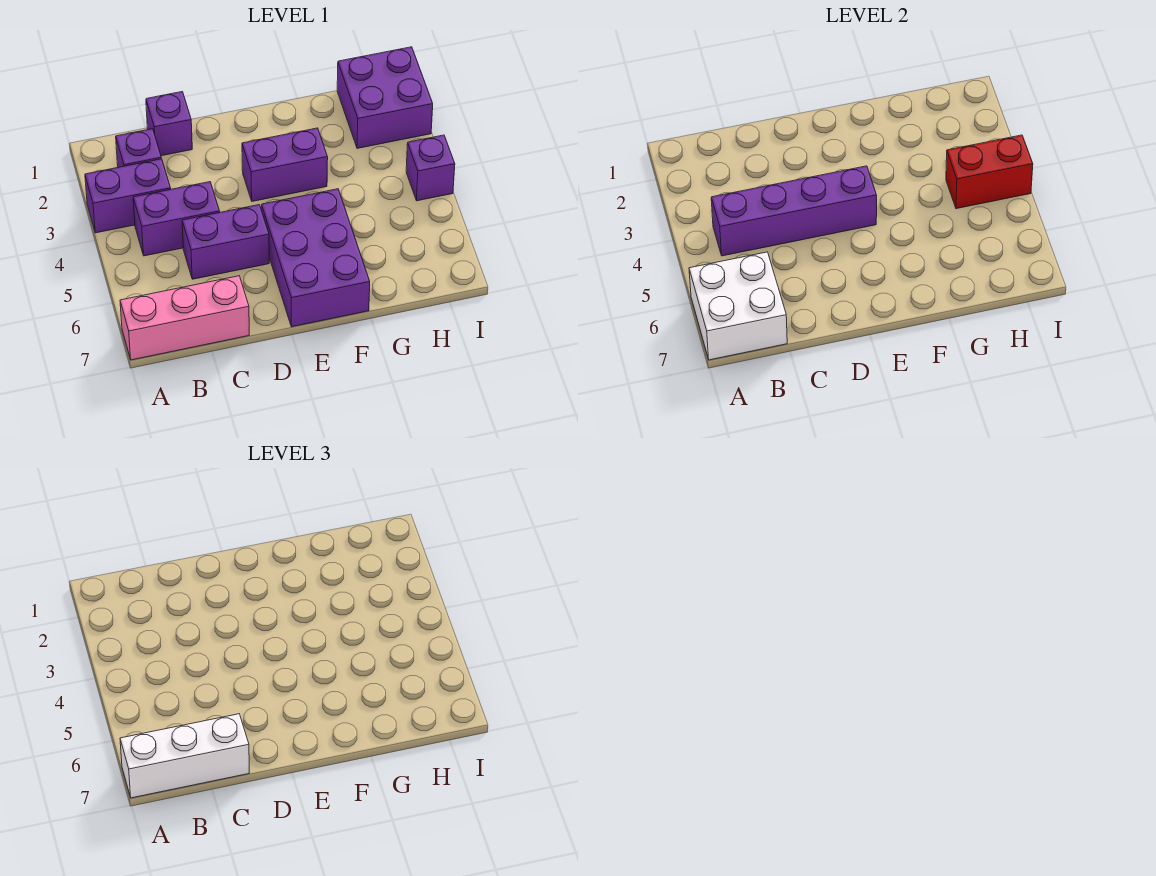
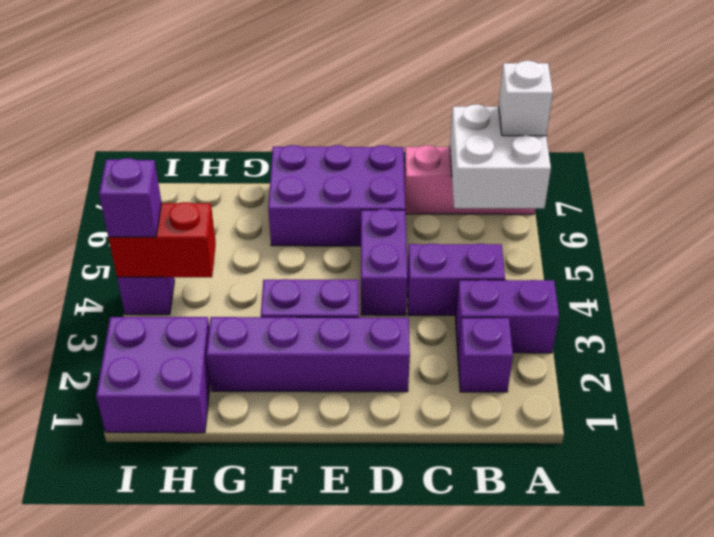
white brick A7:C7 level 3 -> white brick A7 level 3
purple brick B4:E4 level 2 -> purple brick D2:G2 level 1
purple brick C1 level 1 -> purple brick I4 level 3
purple brick C5:D5 level 1 -> purple brick D4:D5 level 1
purple brick E5:F7 level 1 -> purple brick D6:F7 level 1

